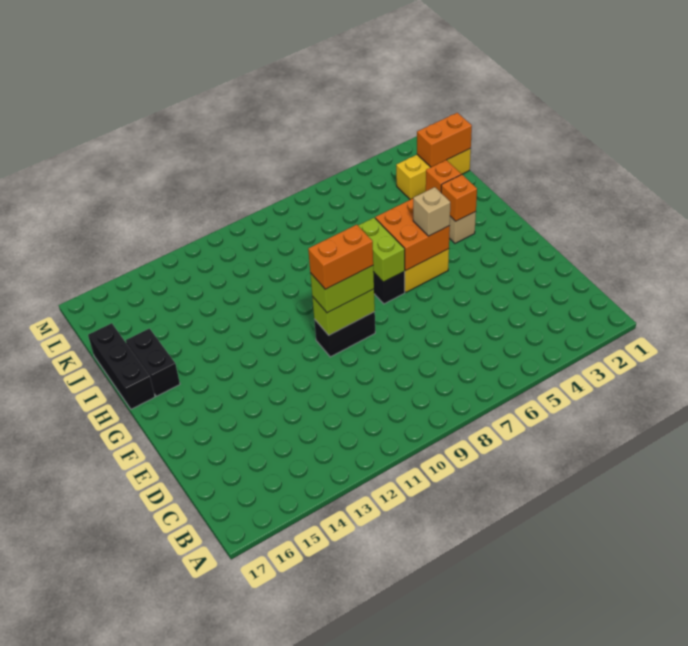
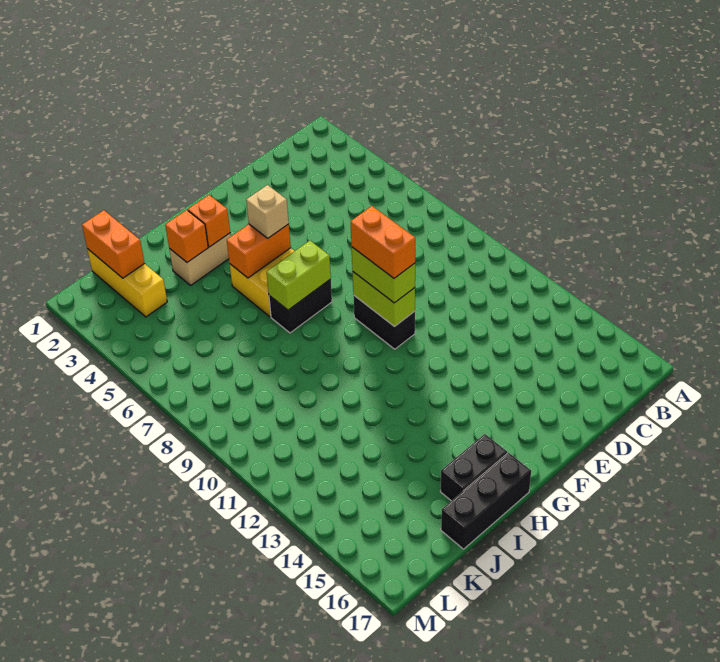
orange brick G5:H6 level 2 -> orange brick G5:H5 level 2

